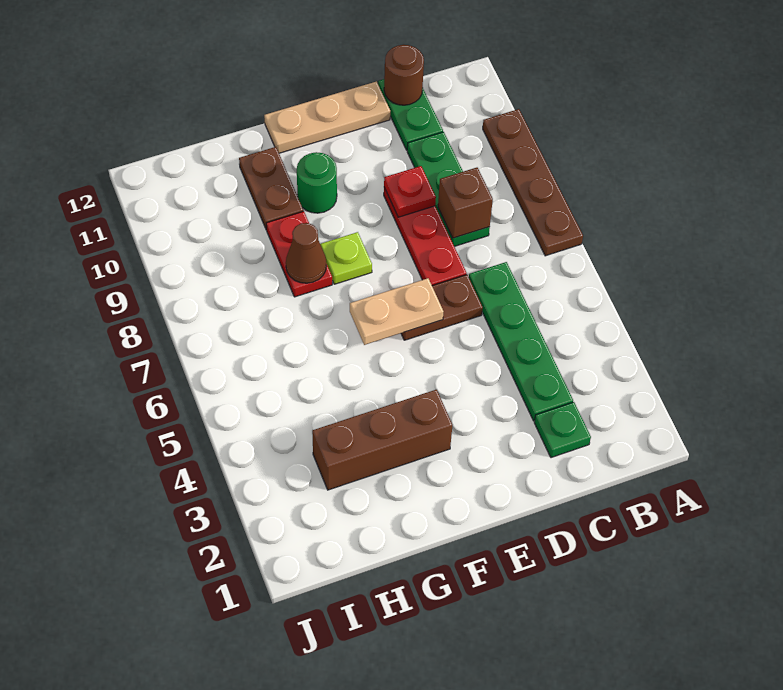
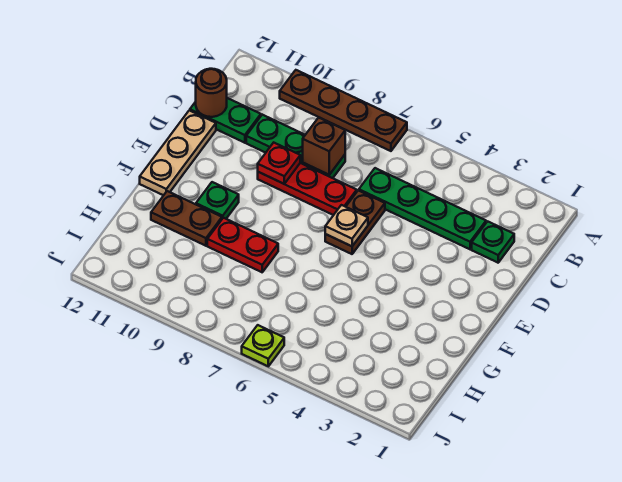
tan plate E6:F6 level 2 -> tan plate E6 level 2
brown brick F3:H3 level 1 -> none
lime plate F8 level 1 -> lime plate J6 level 1
green round brick F10 level 1 -> green plate F10 level 1
brown cone G8 level 2 -> none

